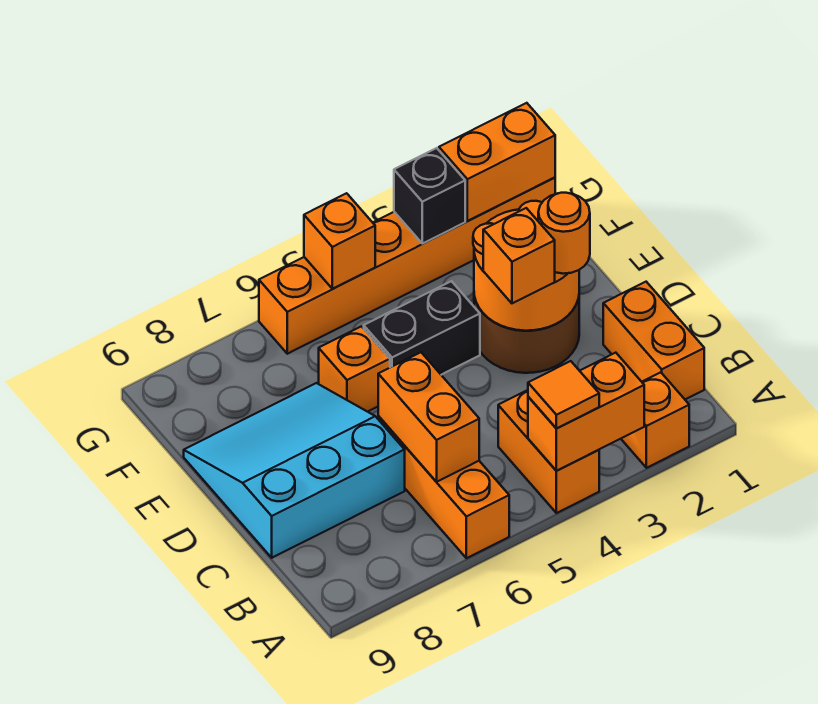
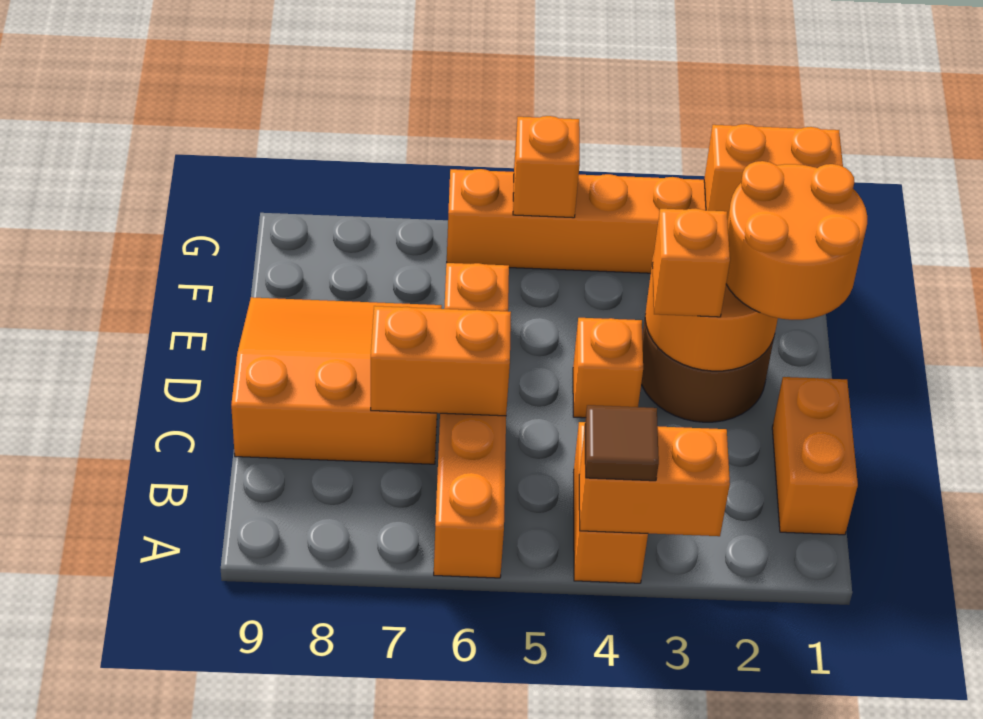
orange brick A2 level 1 -> orange brick D4 level 1
orange tile A4 level 3 -> brown tile A4 level 3
orange brick B6:C6 level 2 -> orange brick C6:C7 level 2
cyan slope C7:E9 level 1 top C -> orange slope C7:E9 level 1 top C
orange round brick D2 level 3 -> orange round brick D1:E2 level 3
black brick E4:E5 level 1 -> none
black brick G3 level 2 -> none

